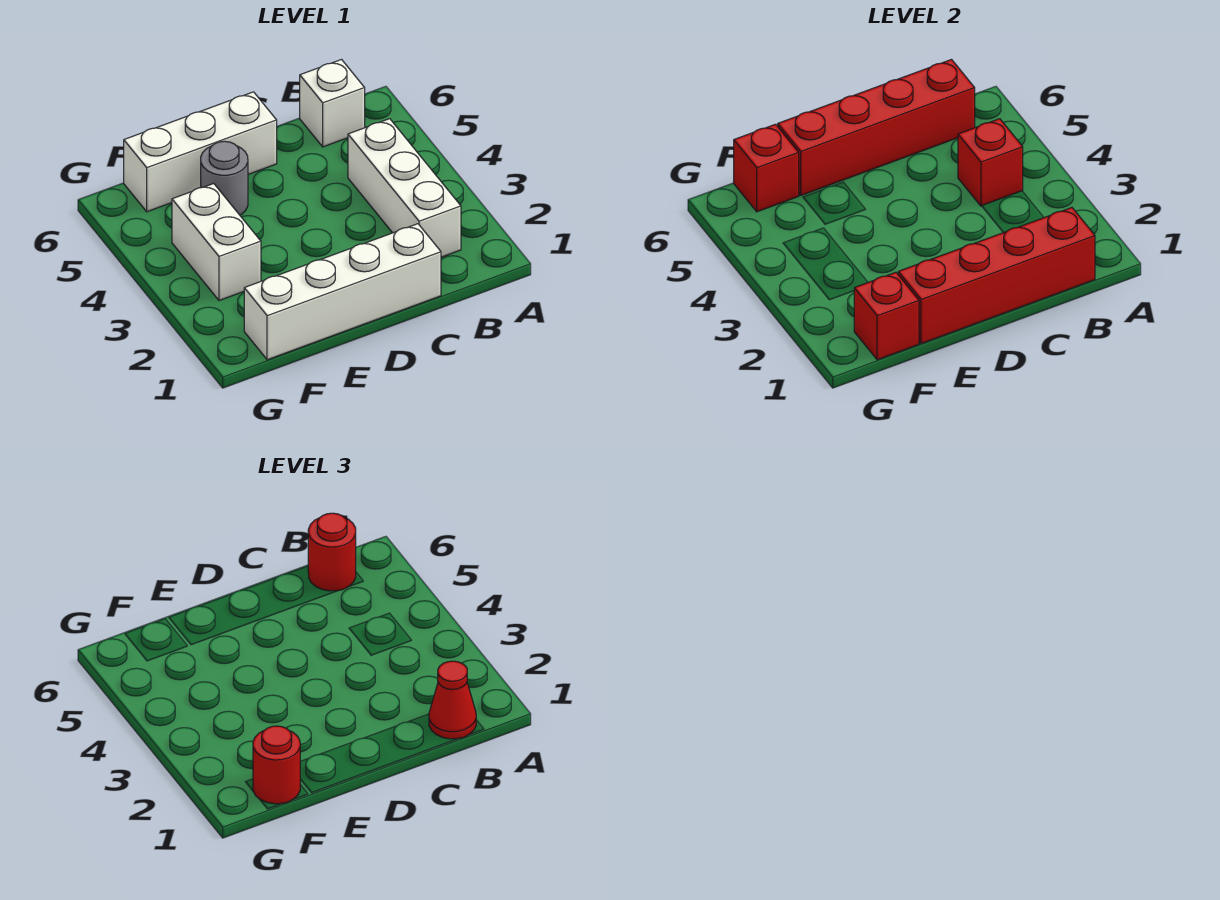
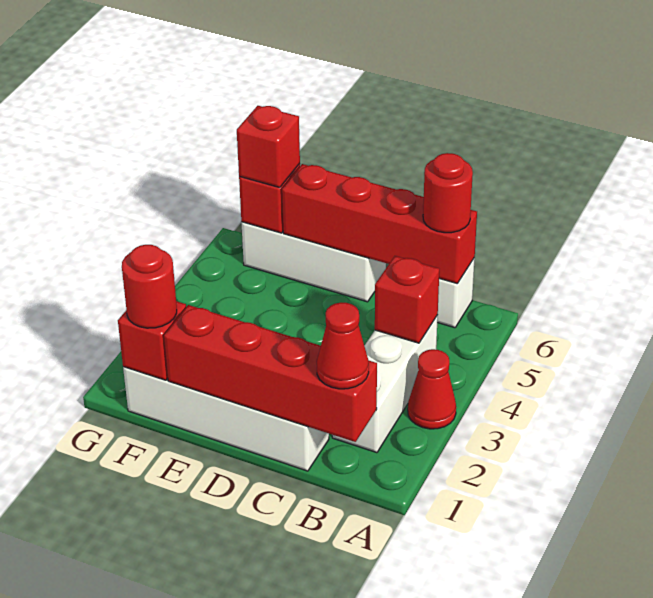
none -> red cone A3 level 1
grey round brick E5 level 1 -> none
white brick F3:F4 level 1 -> none
none -> red brick F6 level 3

